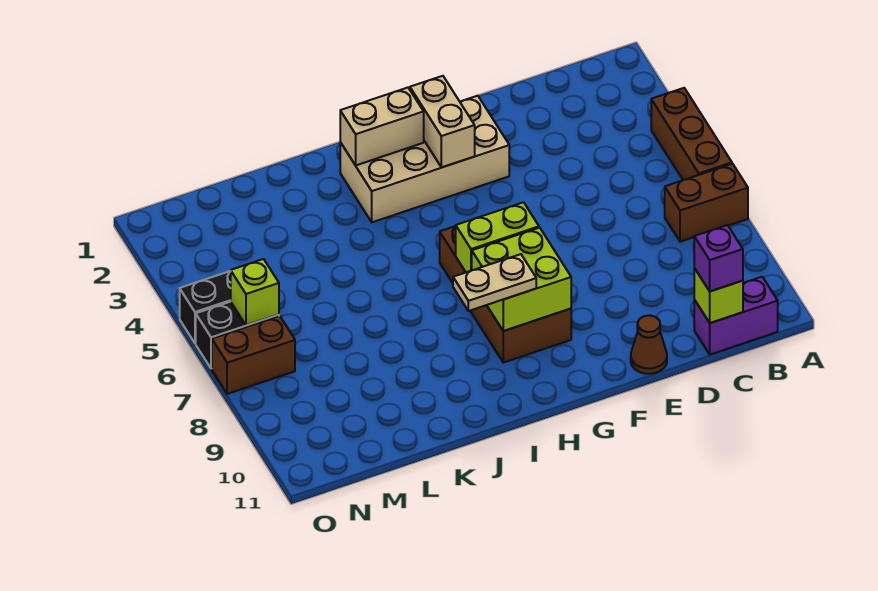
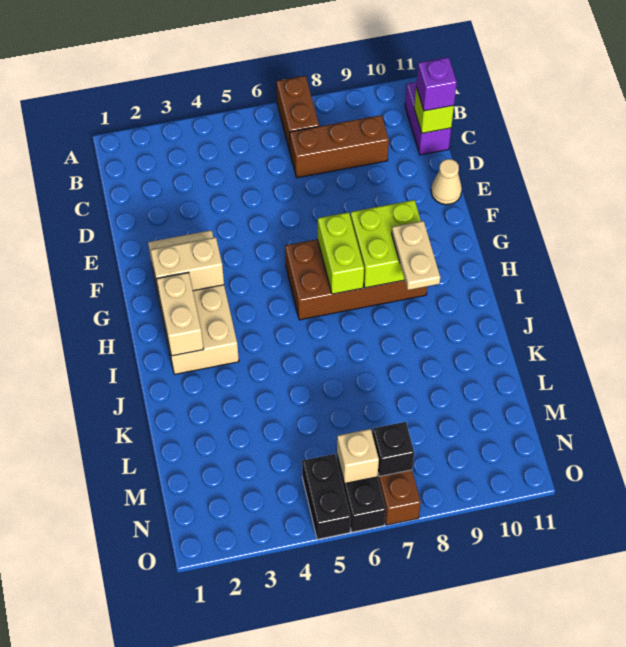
brown brick A4:A6 level 1 -> brown brick C7:C9 level 1
brown cone E11 level 1 -> tan cone E11 level 1
lime brick N6 level 2 -> tan brick N6 level 2
none -> black brick N7 level 2

